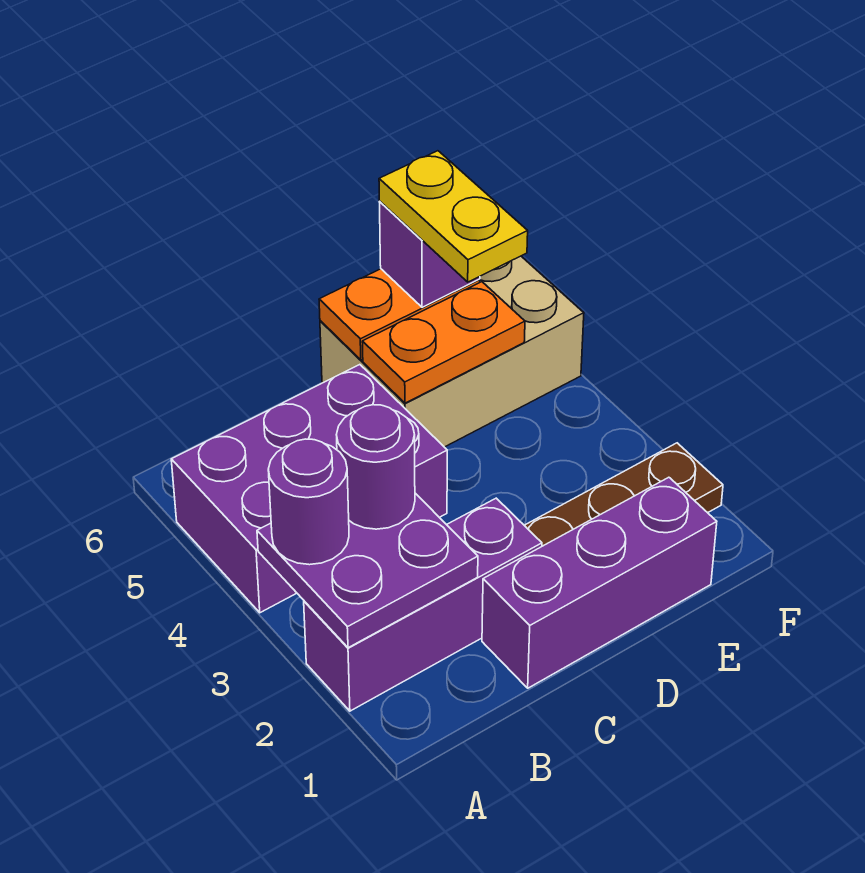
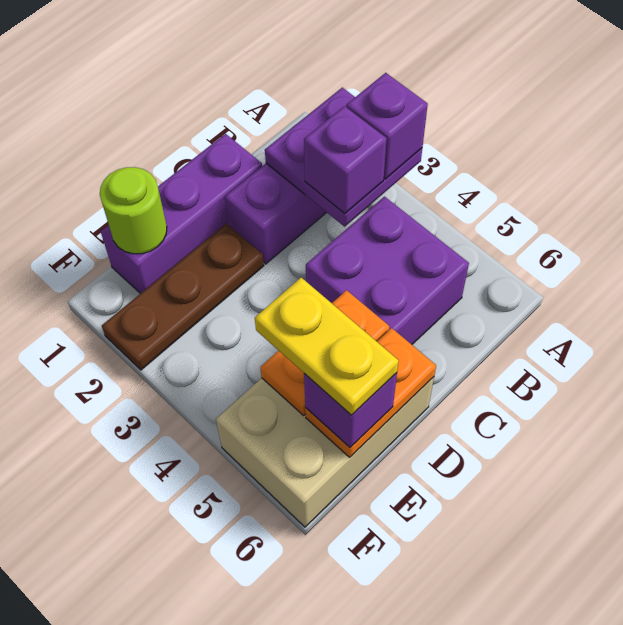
purple round brick A3 level 3 -> purple brick A3 level 3
purple brick A4:C5 level 1 -> purple brick B4:C5 level 1
purple round brick B3 level 3 -> purple brick B3 level 3
none -> lime round brick E1 level 2

